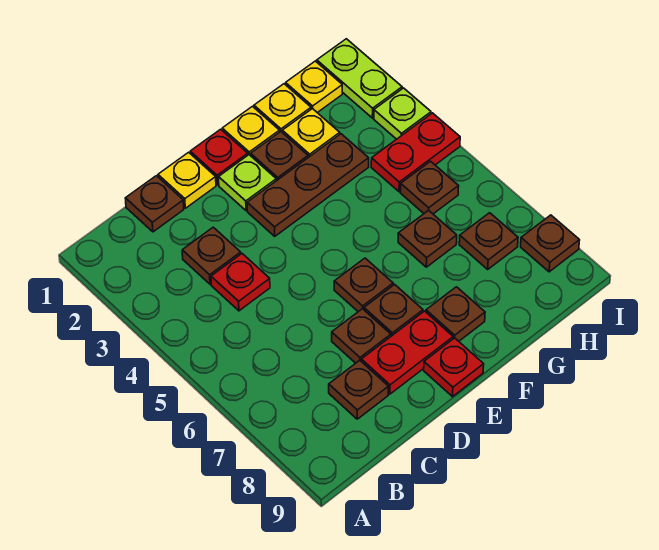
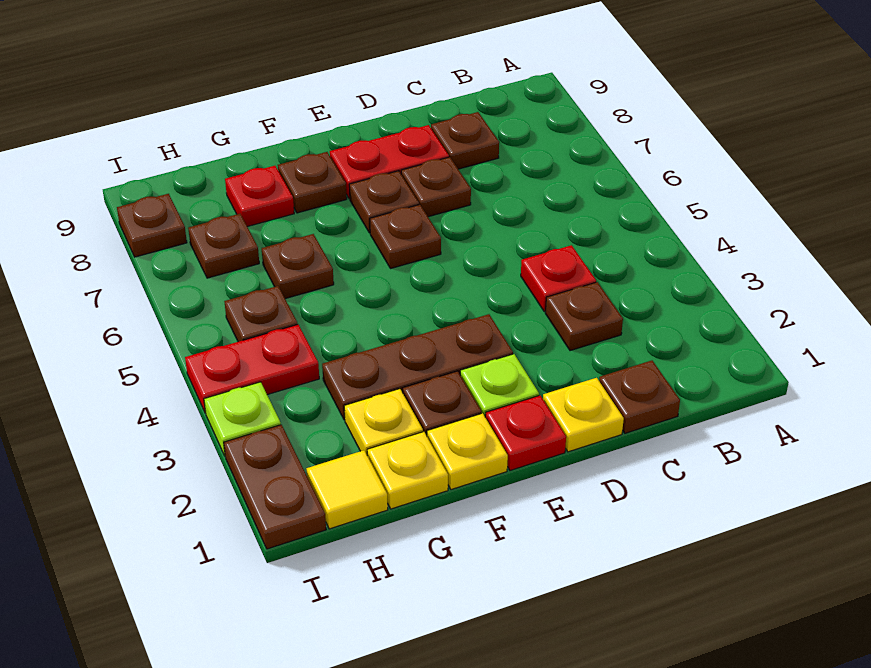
red plate E9 level 1 -> red plate G8 level 1
yellow plate H1 level 1 -> yellow tile H1 level 1
lime plate I1:I2 level 1 -> brown plate I1:I2 level 1

